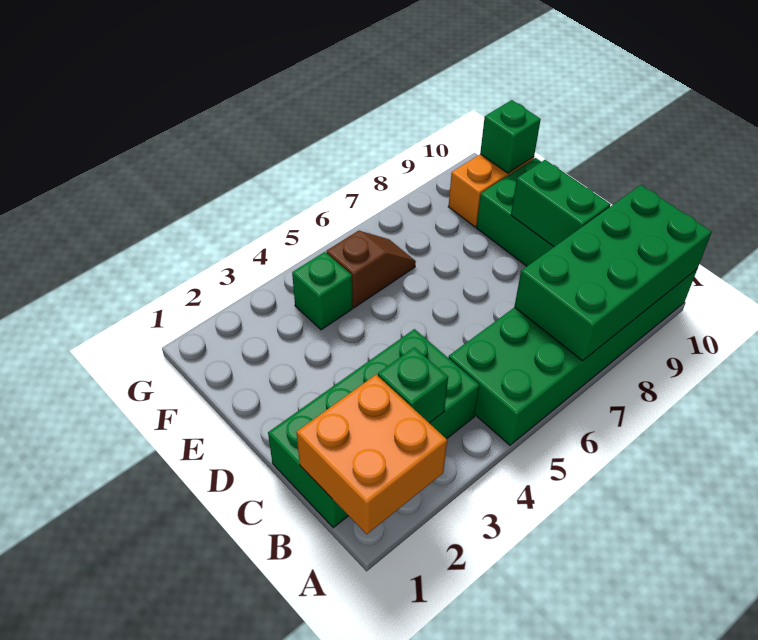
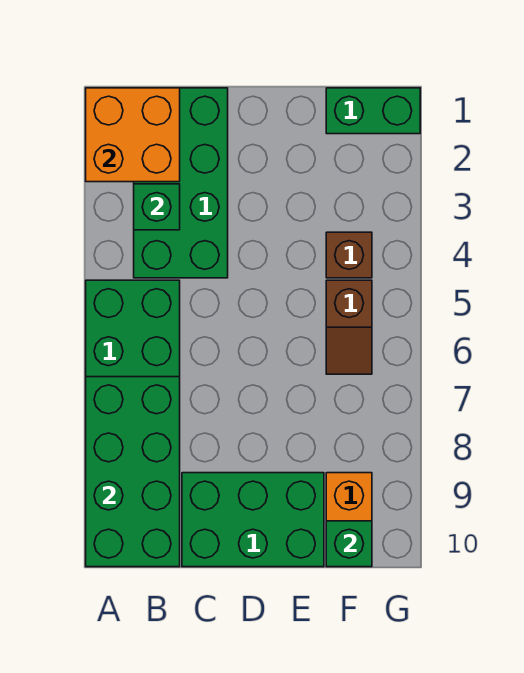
green brick C9:D9 level 2 -> green brick F1:G1 level 1
green brick F4 level 1 -> brown brick F4 level 1

